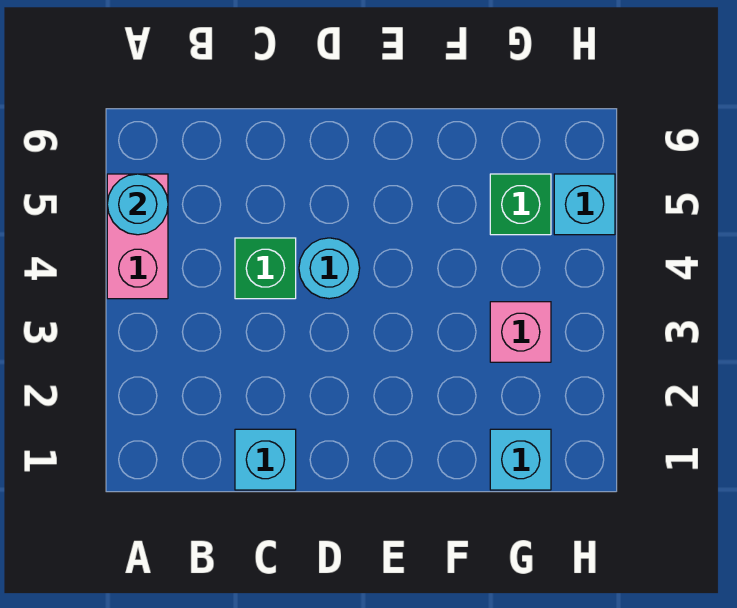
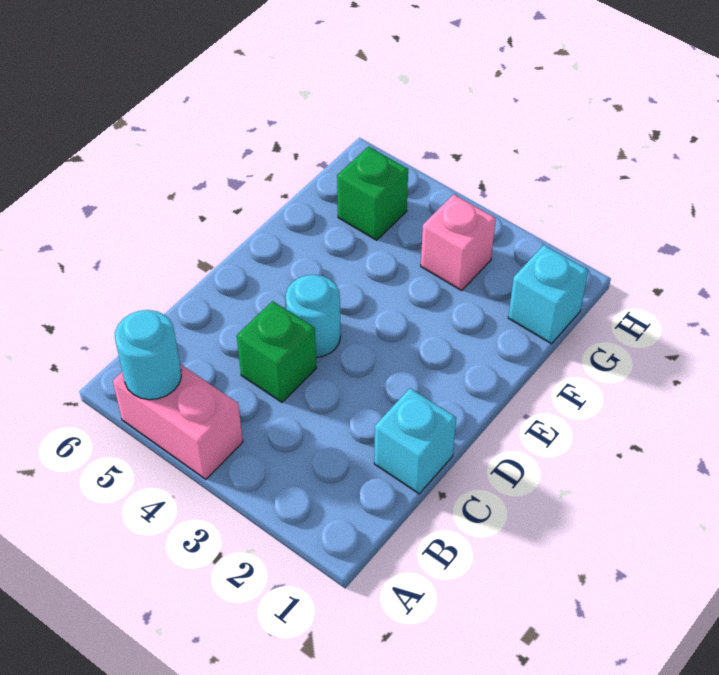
cyan brick H5 level 1 -> none

